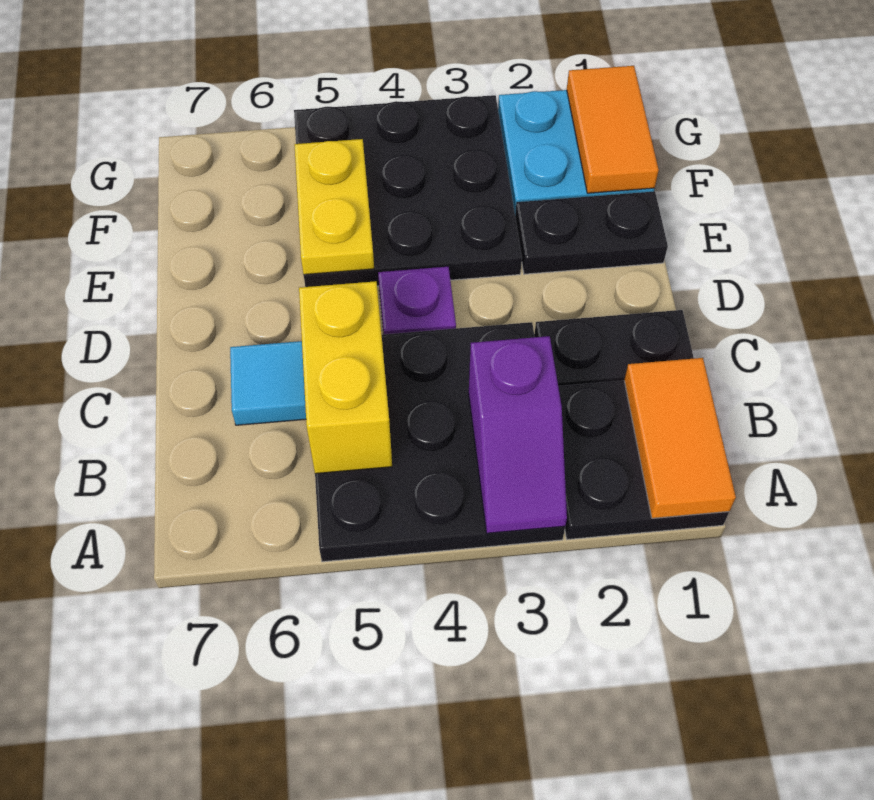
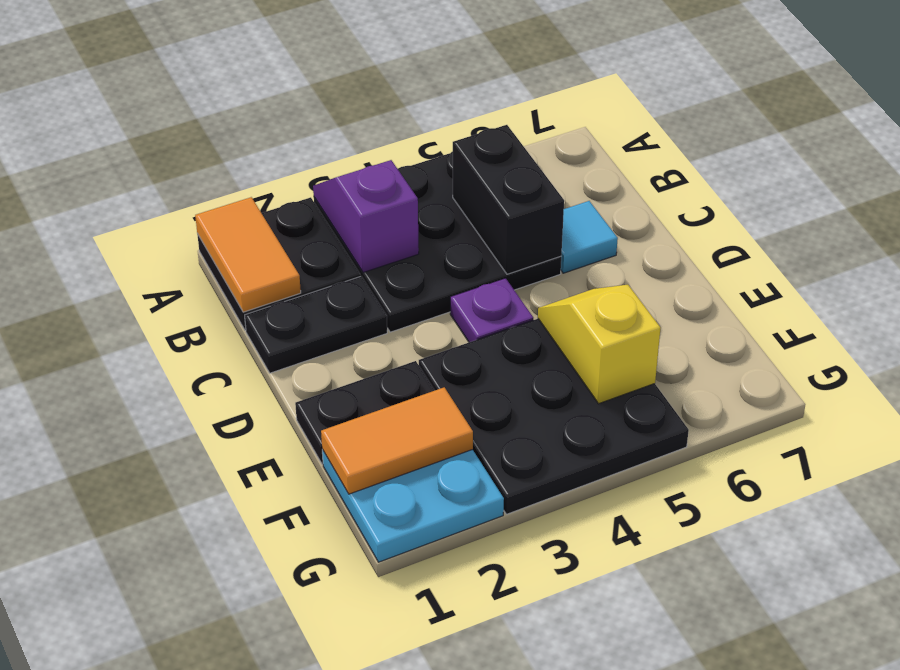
yellow brick B5:C5 level 2 -> black brick B5:C5 level 2
yellow plate E5:F5 level 2 -> yellow slope E5:F5 level 2 top F
orange tile F1:G1 level 2 -> orange tile F1:F2 level 2

